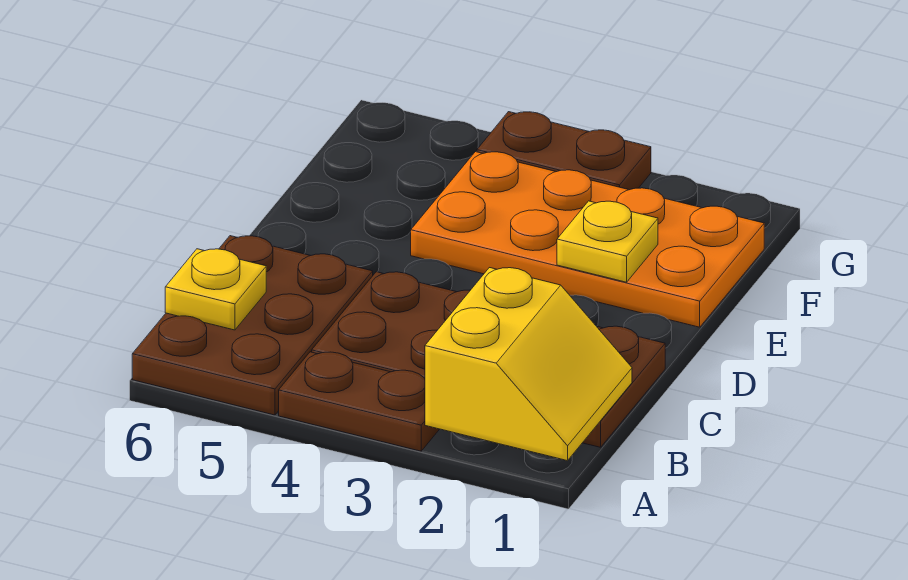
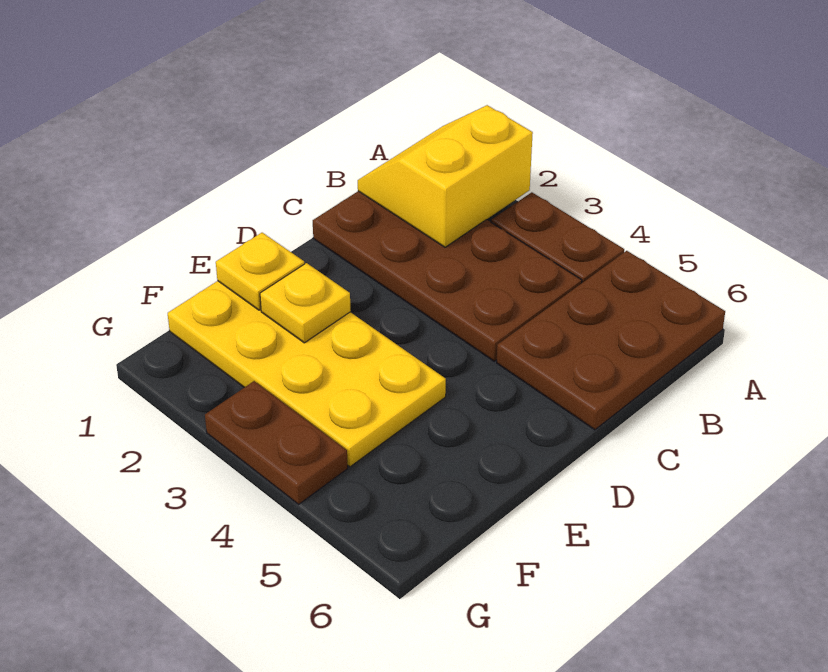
yellow plate B6 level 2 -> yellow plate E1 level 2
orange plate E1:F4 level 1 -> yellow plate E1:F4 level 1

